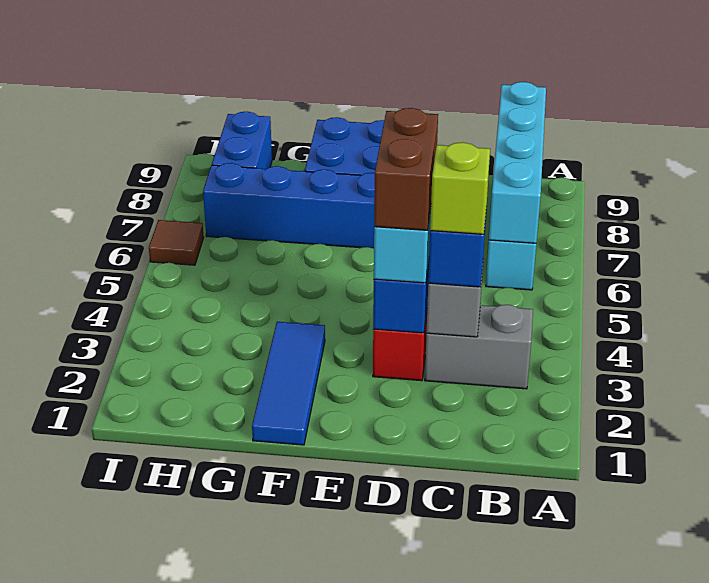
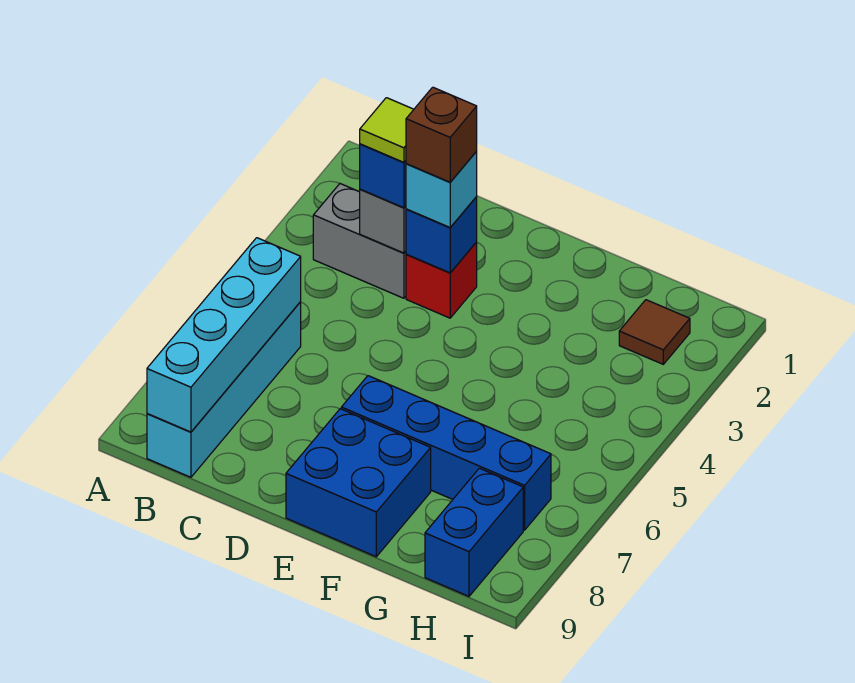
lime brick C3 level 4 -> lime tile C3 level 4
brown brick D3:D4 level 4 -> brown brick D3 level 4
blue tile F1:F3 level 1 -> none
brown tile I6 level 1 -> brown tile H2 level 1

